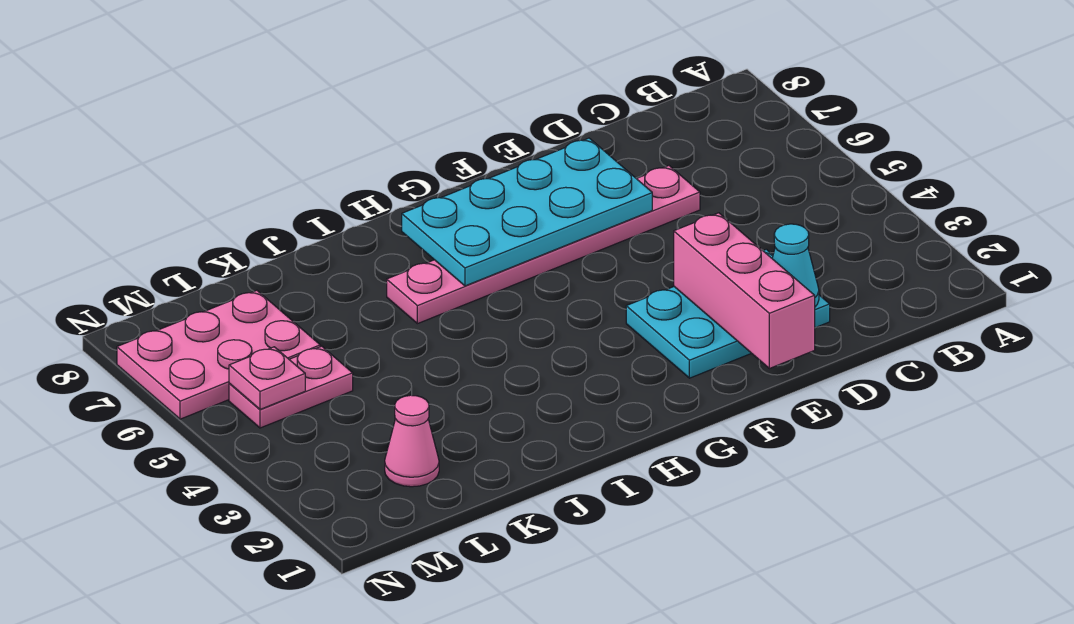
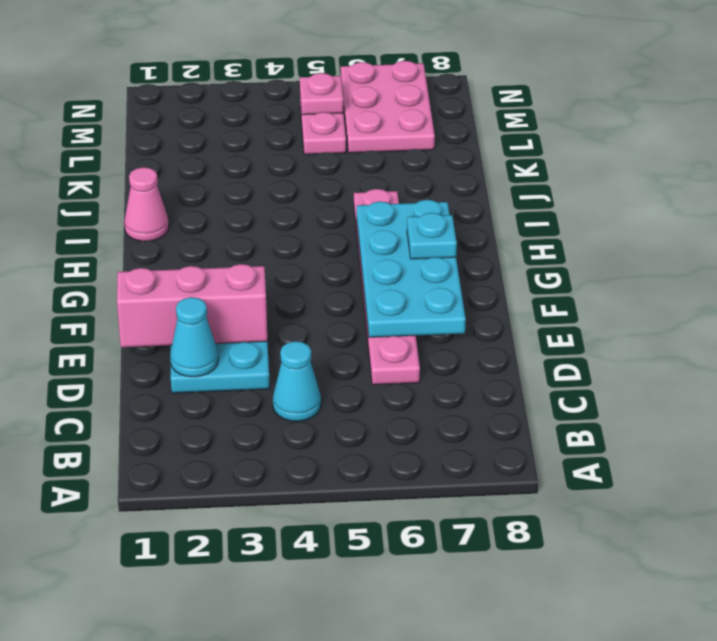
none -> cyan cone C4 level 1
none -> cyan plate G7 level 3
pink cone L2 level 1 -> pink cone I1 level 1

